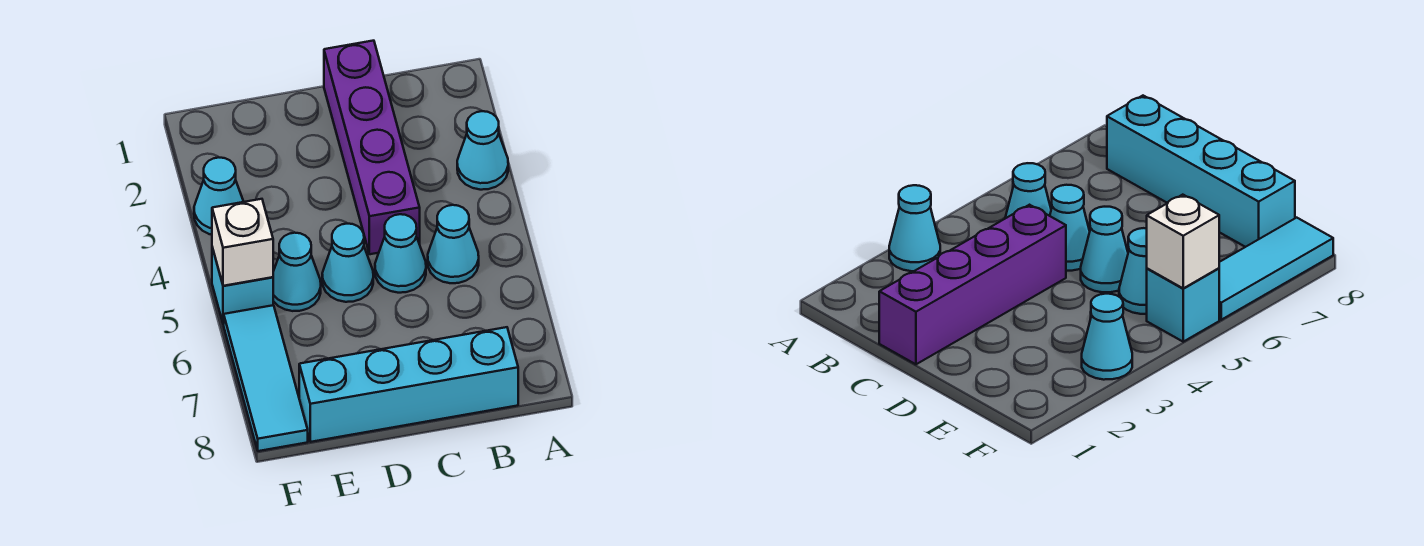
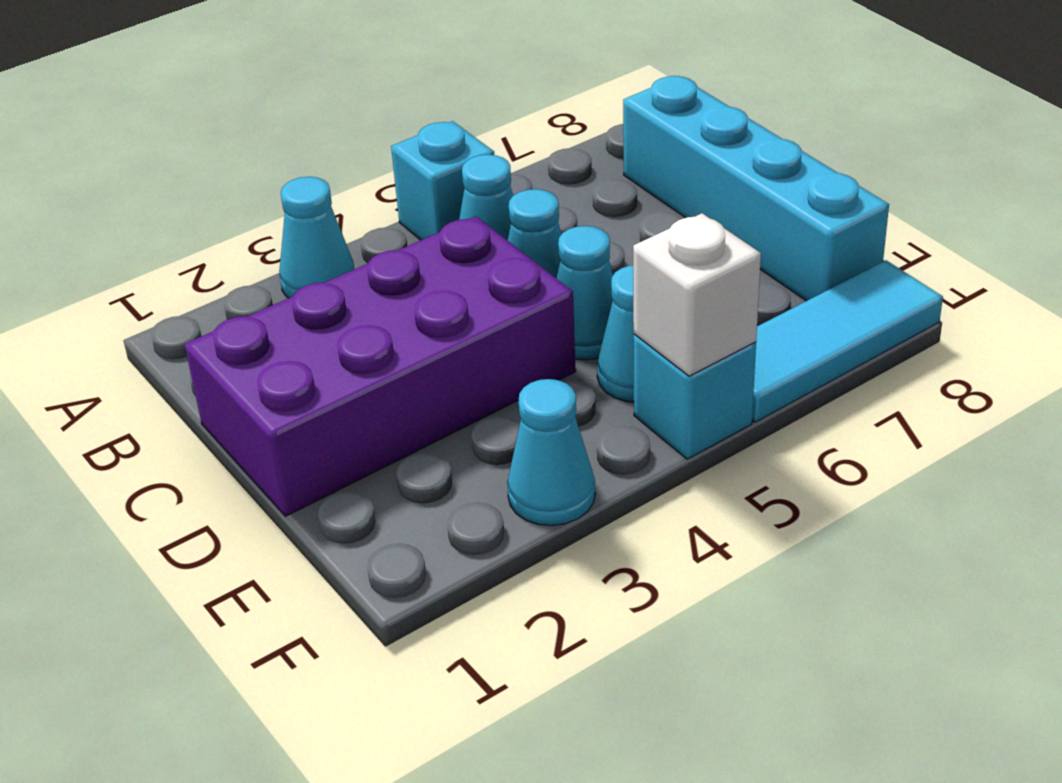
none -> cyan brick A5 level 1
purple brick C1:C4 level 1 -> purple brick C1:D4 level 1

